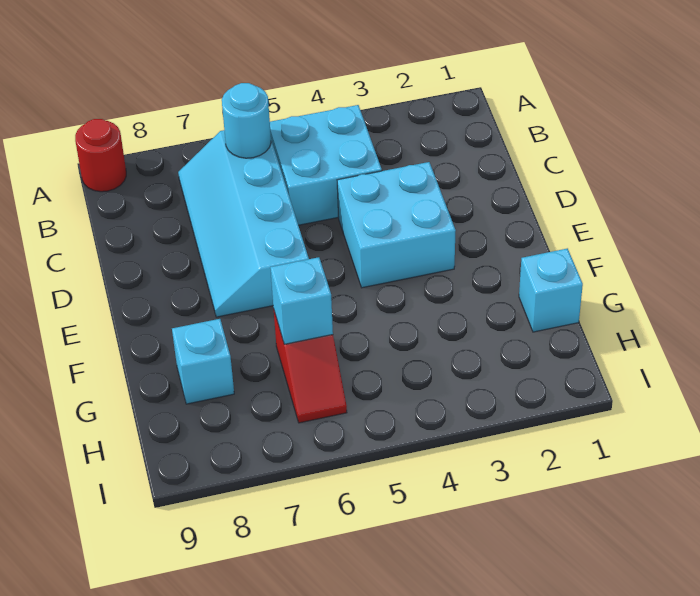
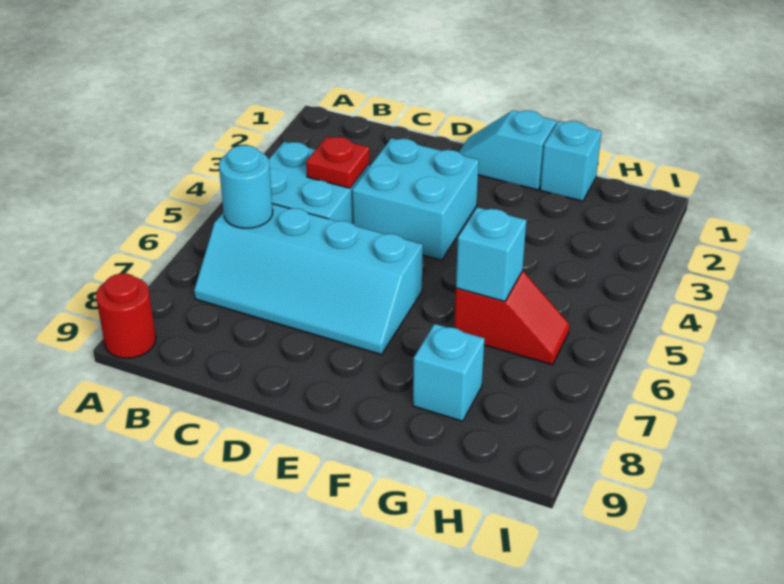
none -> red plate C4 level 2
none -> cyan slope E1:F1 level 1 top F

